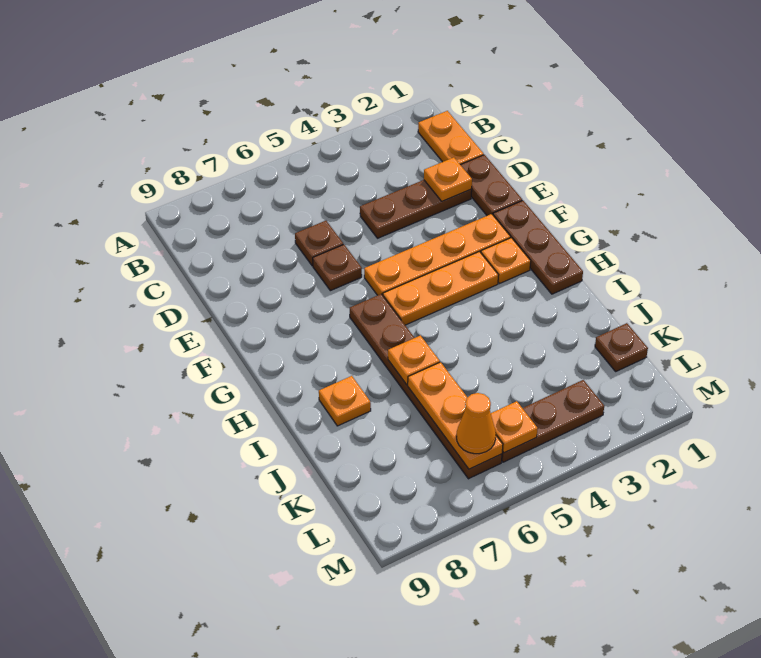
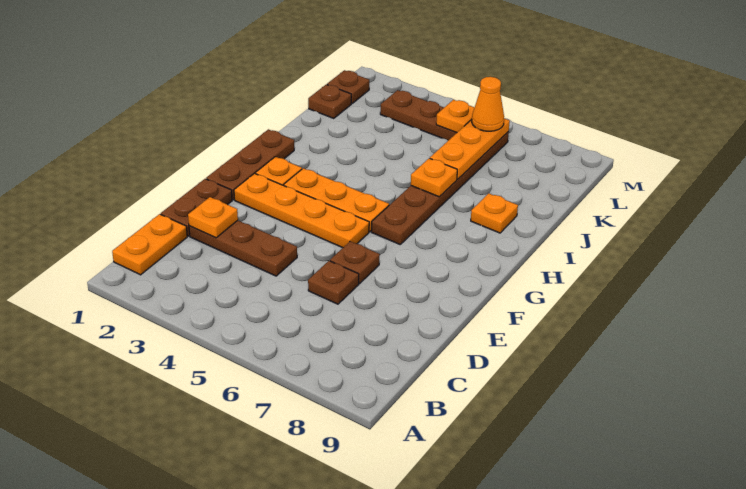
none -> brown plate L1 level 1

